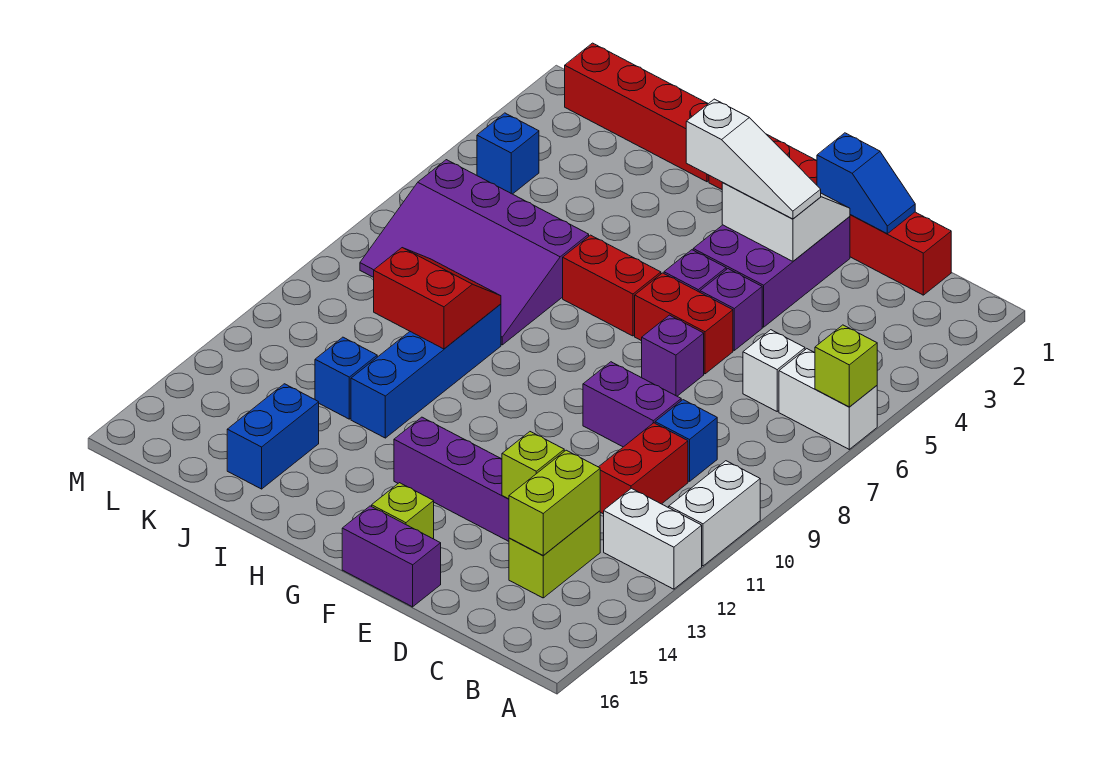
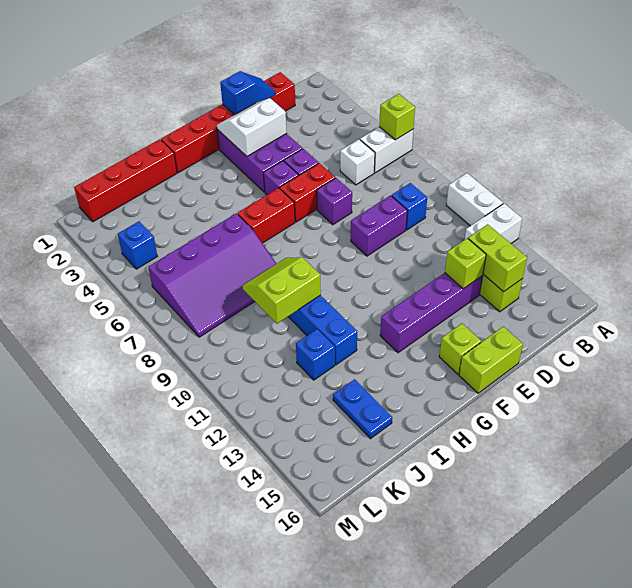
red brick C10:C11 level 1 -> none
white slope E3:G3 level 3 top G -> none
purple brick E16:F16 level 1 -> lime brick E16:F16 level 1
red slope I9:J10 level 2 top 10 -> lime slope I9:J10 level 2 top 10
blue brick J14:J15 level 1 -> blue plate J14:J15 level 1

